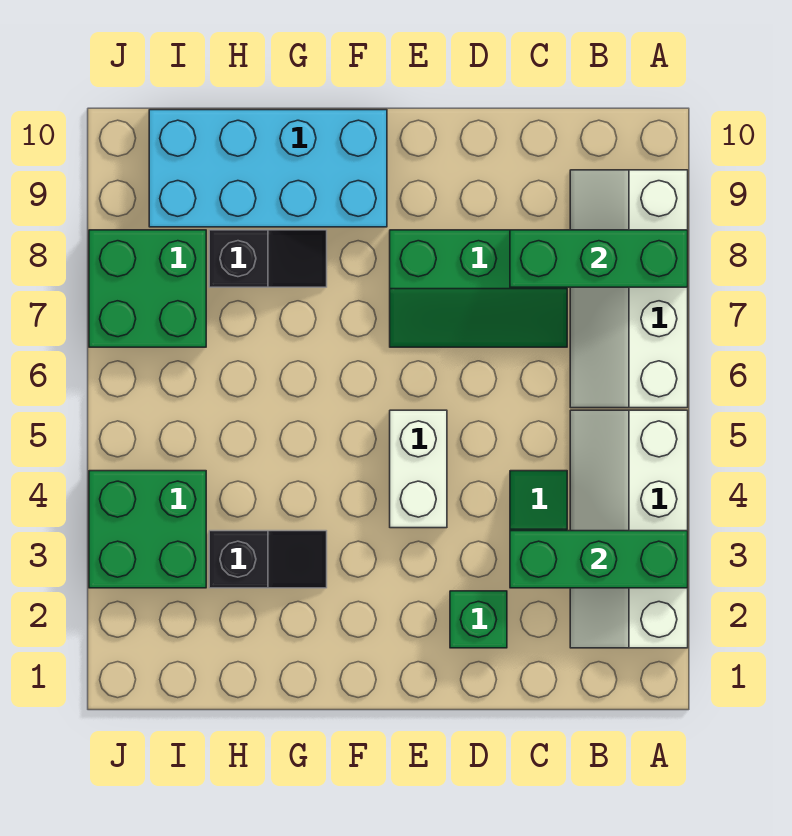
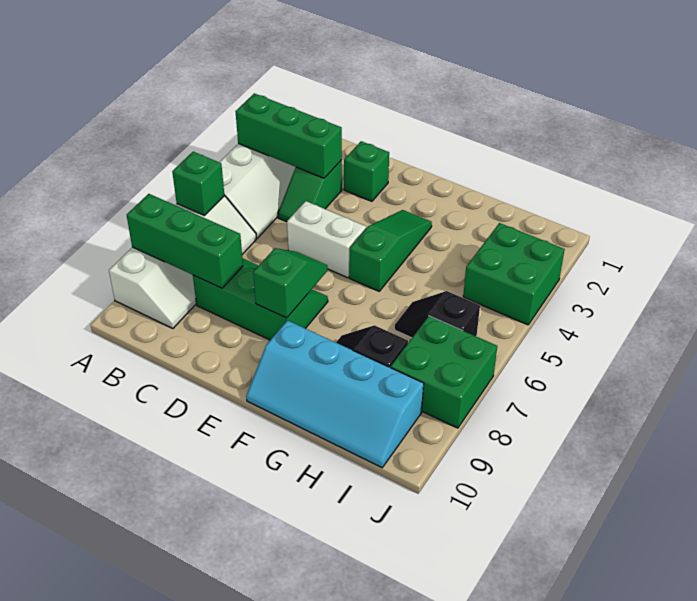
none -> green brick A6 level 2
white brick E4:E5 level 1 -> white brick D5:E5 level 1
none -> green slope E7:E8 level 2 top 8
none -> green slope F3:F5 level 1 top 5
cyan brick F9:I10 level 1 -> cyan slope F9:I10 level 1 top 9
black slope G3:H3 level 1 top H -> black slope H6:I6 level 1 top I

